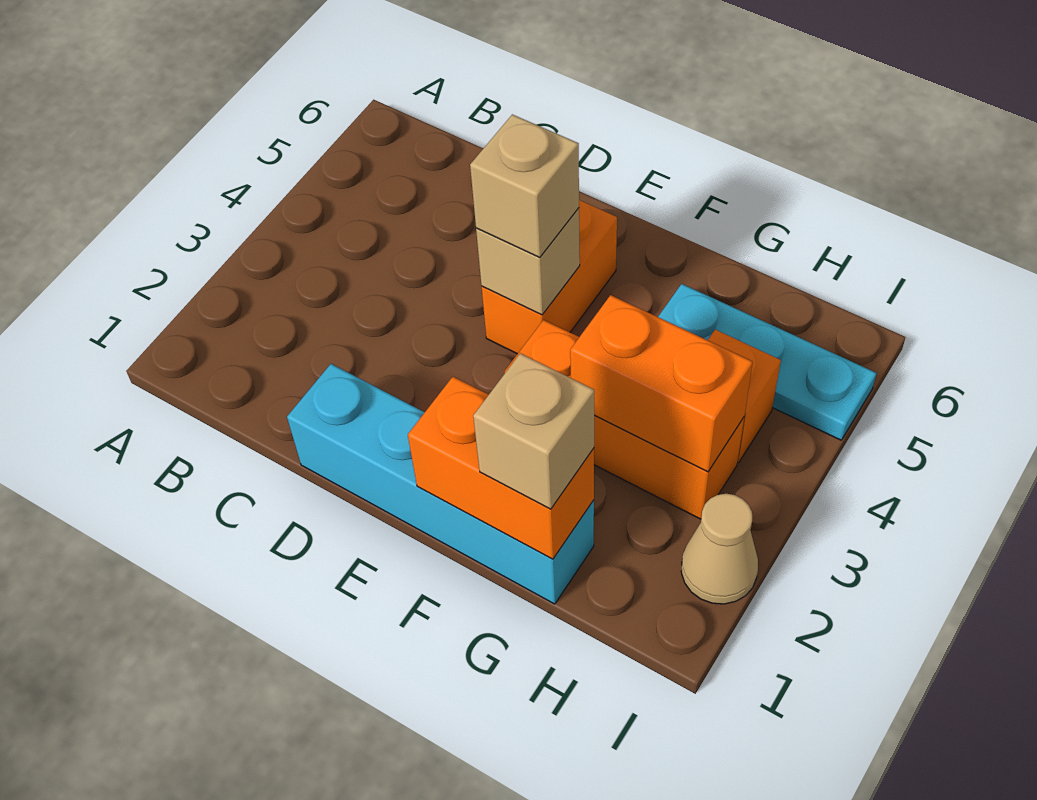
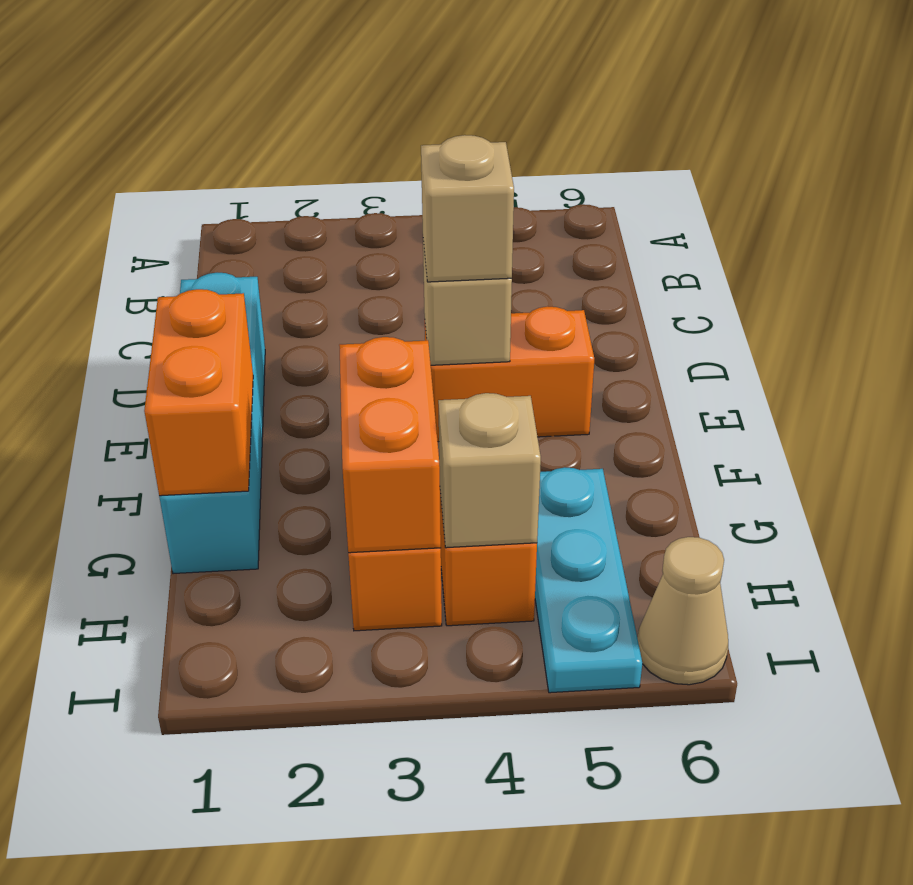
tan brick G1 level 3 -> tan brick H4 level 2
tan cone I2 level 1 -> tan cone I6 level 1

